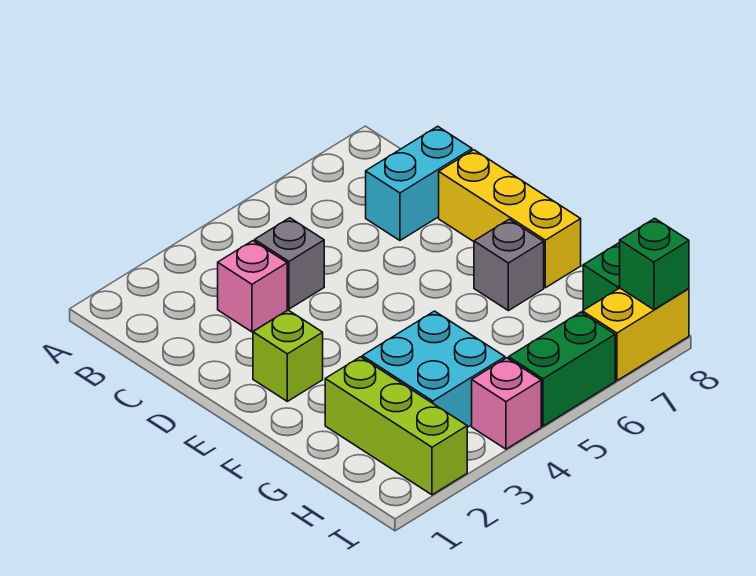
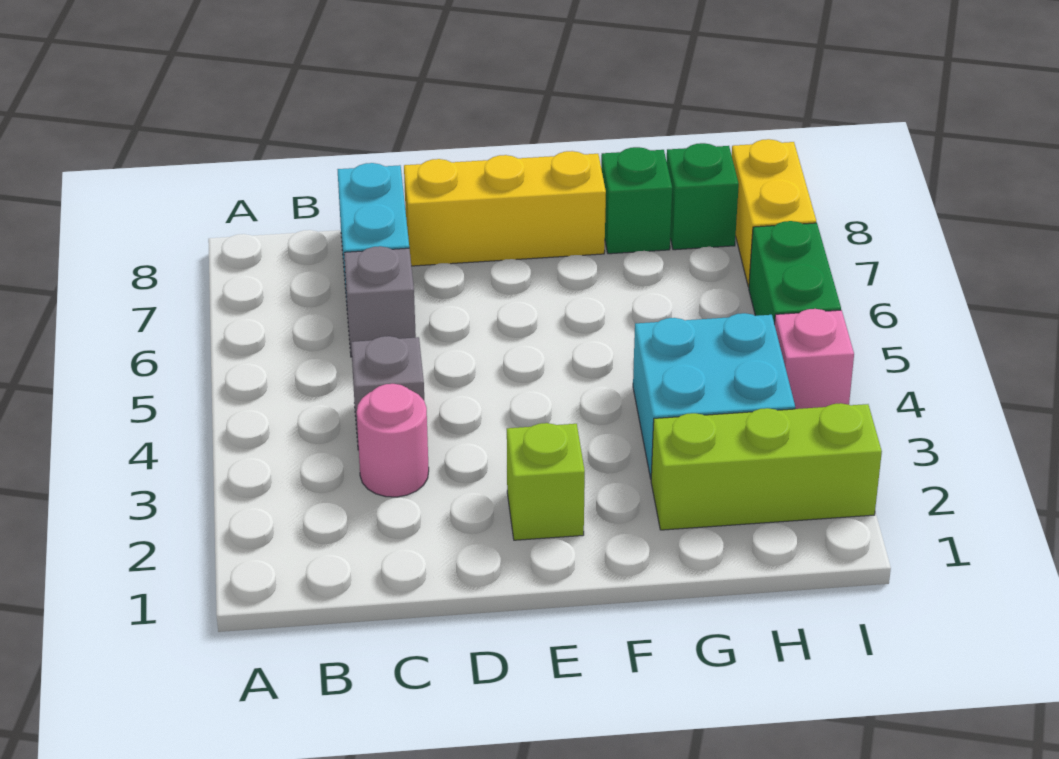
pink brick C3 level 1 -> pink round brick C3 level 1
grey brick F7 level 1 -> grey brick C6 level 1
green brick I8 level 2 -> green brick G8 level 1

